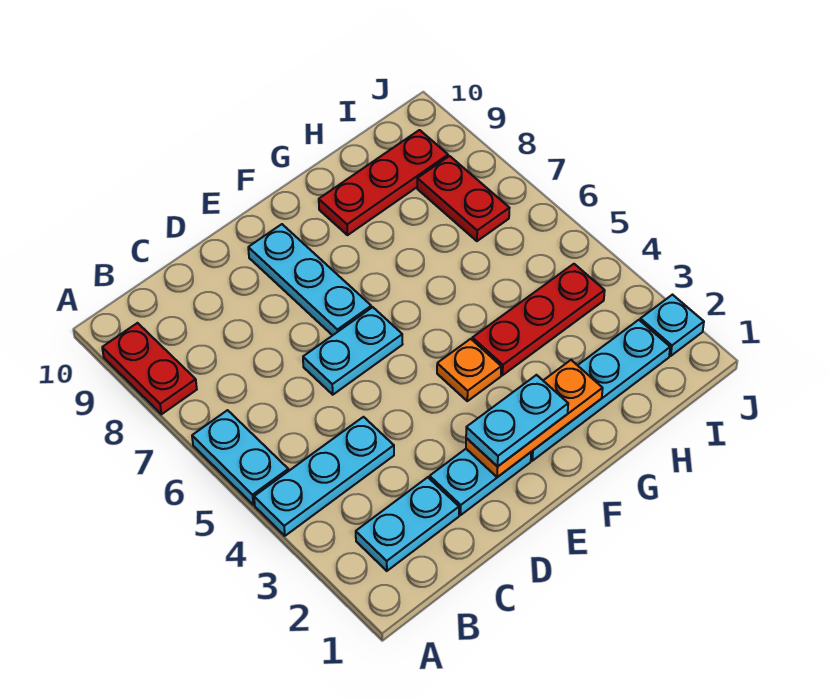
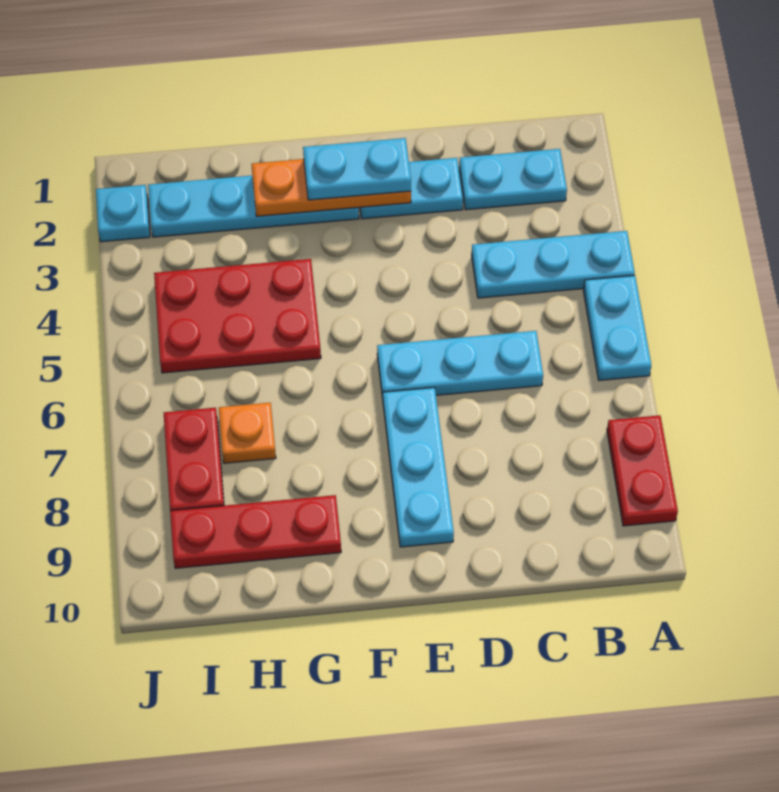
cyan plate D6:E6 level 1 -> cyan plate C6:E6 level 1
orange plate F4 level 1 -> orange plate H7 level 1
red plate G4:I4 level 1 -> red plate G4:I5 level 1

